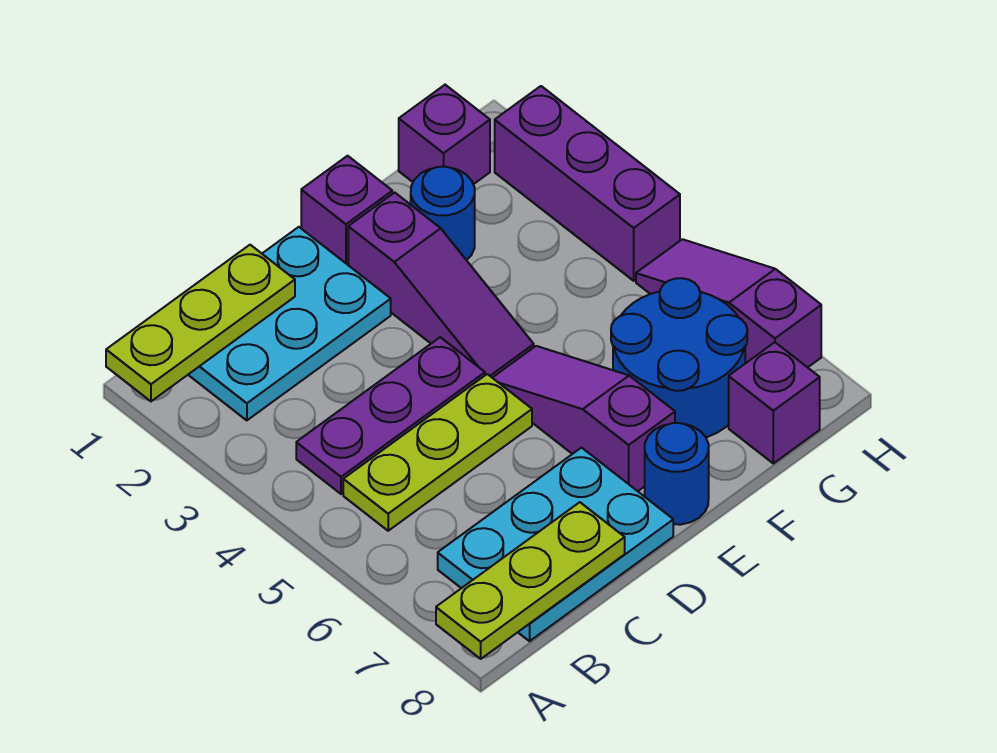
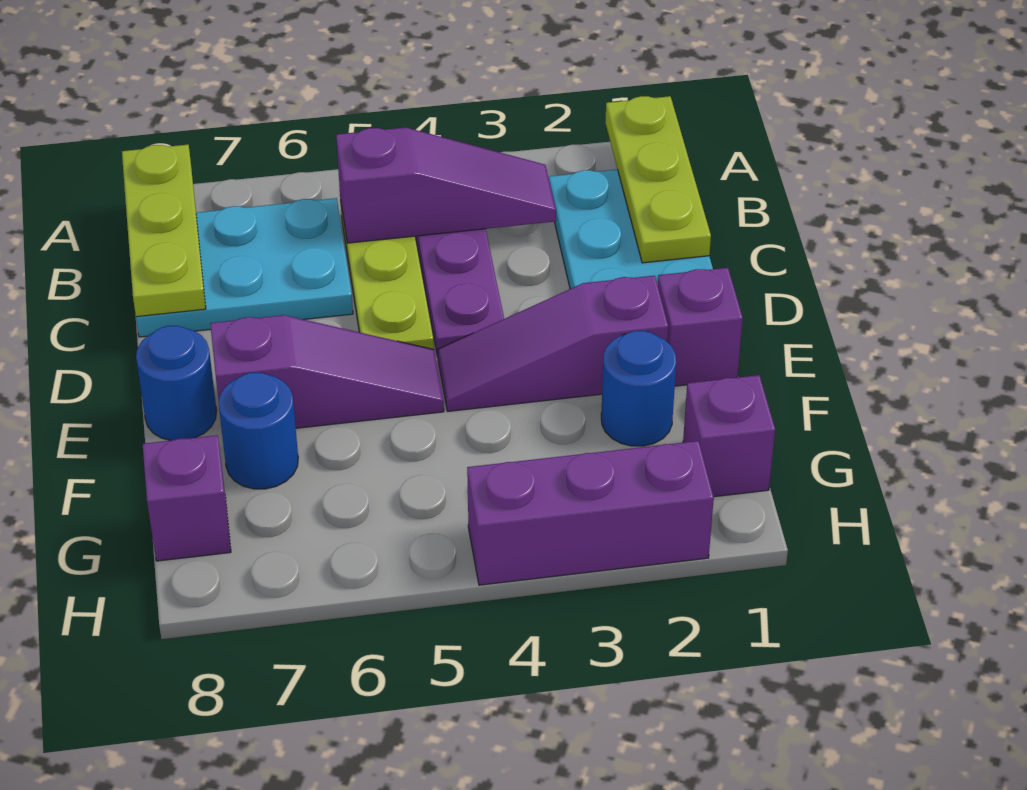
cyan plate B7:D8 level 1 -> cyan plate B6:C8 level 1
blue round brick F6:G7 level 1 -> blue round brick F7 level 1
purple slope H5:H7 level 1 top 7 -> purple slope B3:B5 level 2 top 5

